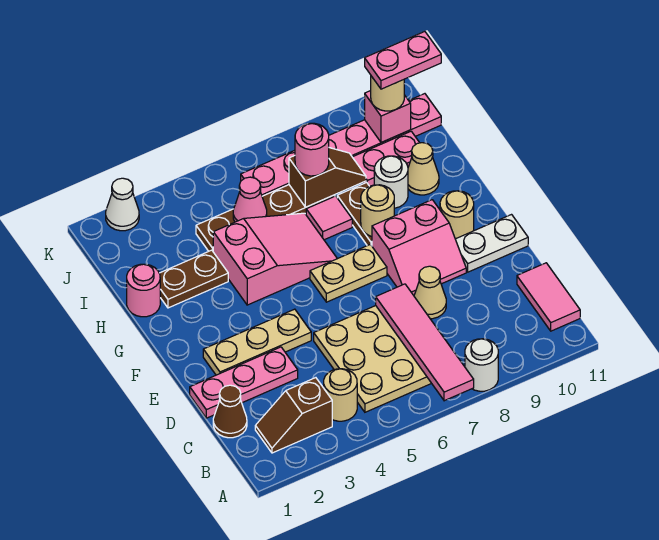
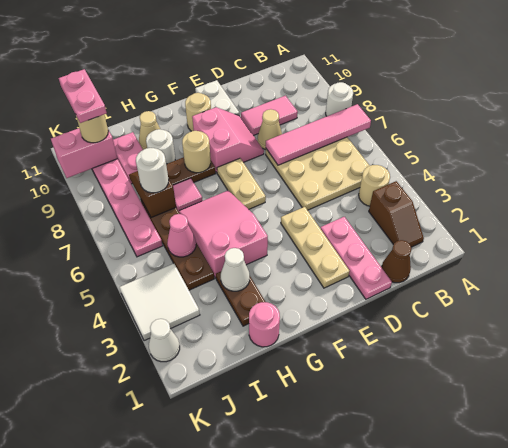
pink tile B11:C11 level 1 -> pink tile C9:D9 level 1
none -> white cone H3 level 2
pink round brick I7 level 3 -> white round brick I7 level 3
none -> white tile J3:K4 level 1
pink brick J10 level 2 -> pink brick J10:K10 level 2

